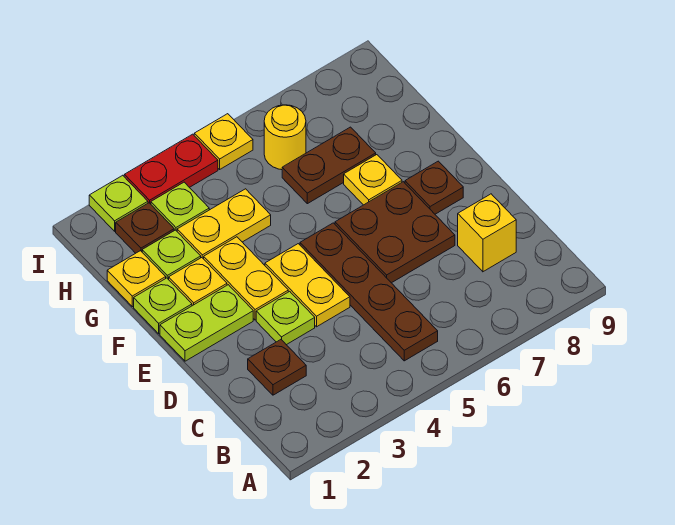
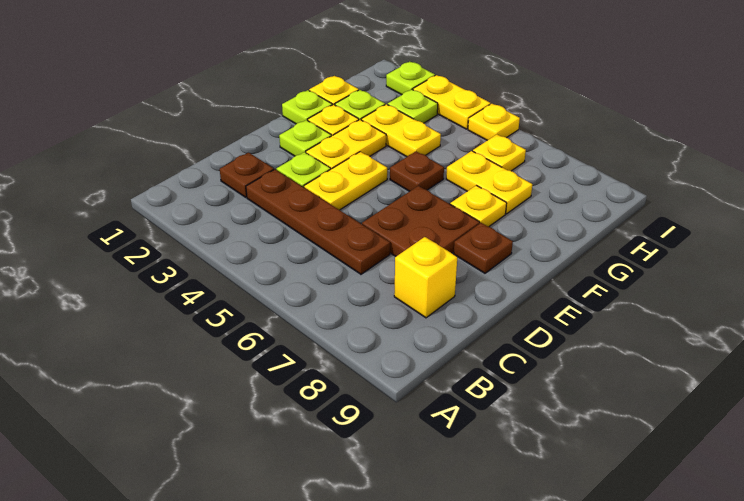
brown plate B5:E5 level 1 -> brown plate C3:C6 level 1
lime plate E1:E2 level 1 -> lime plate E2 level 1
brown plate G6:G7 level 1 -> yellow plate G6:G7 level 1
brown plate H2 level 1 -> brown plate F5 level 1
yellow round brick H6 level 1 -> yellow plate H6 level 1
red plate I3:I4 level 1 -> yellow plate I3:I4 level 1

